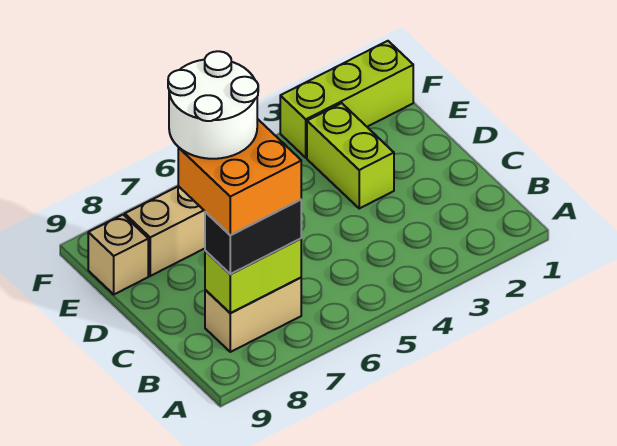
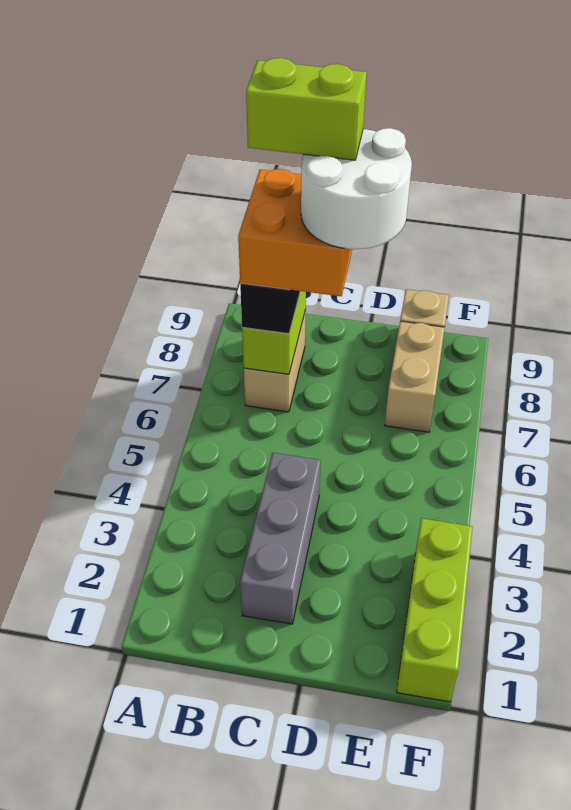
none -> grey brick C2:C4 level 1
lime brick D3:E3 level 1 -> lime brick B8:C8 level 6

